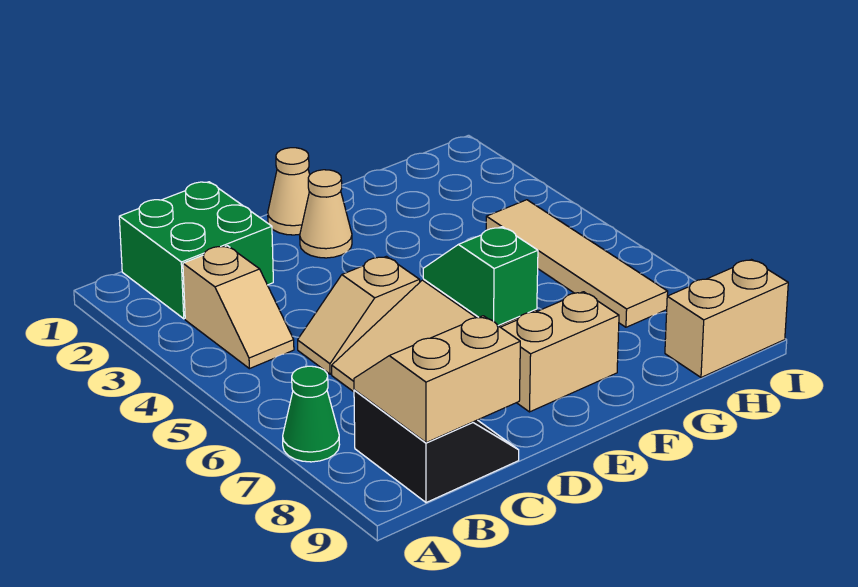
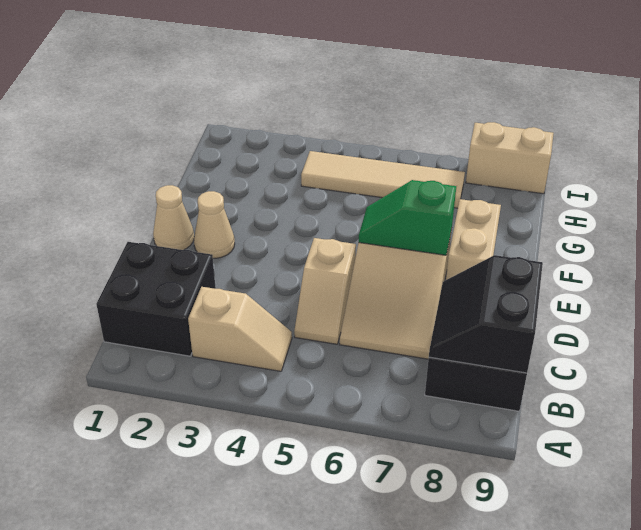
green cone A7 level 1 -> none
green brick B1:C2 level 1 -> black brick B1:C2 level 1
tan slope B8:C9 level 2 top 9 -> black slope B8:C9 level 2 top 9
tan brick H9:I9 level 1 -> tan brick I8:I9 level 1

